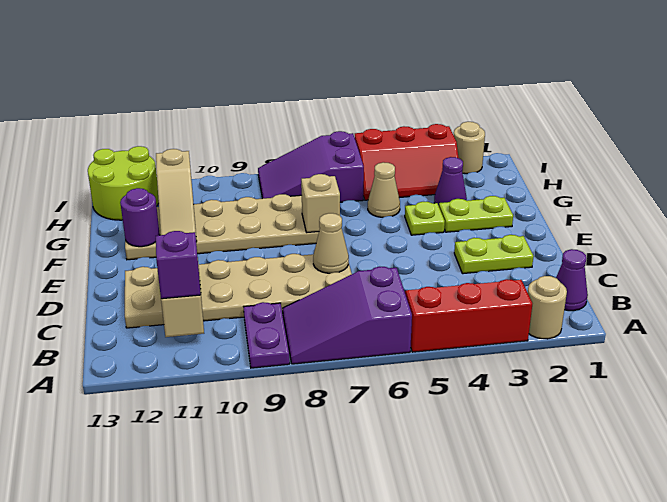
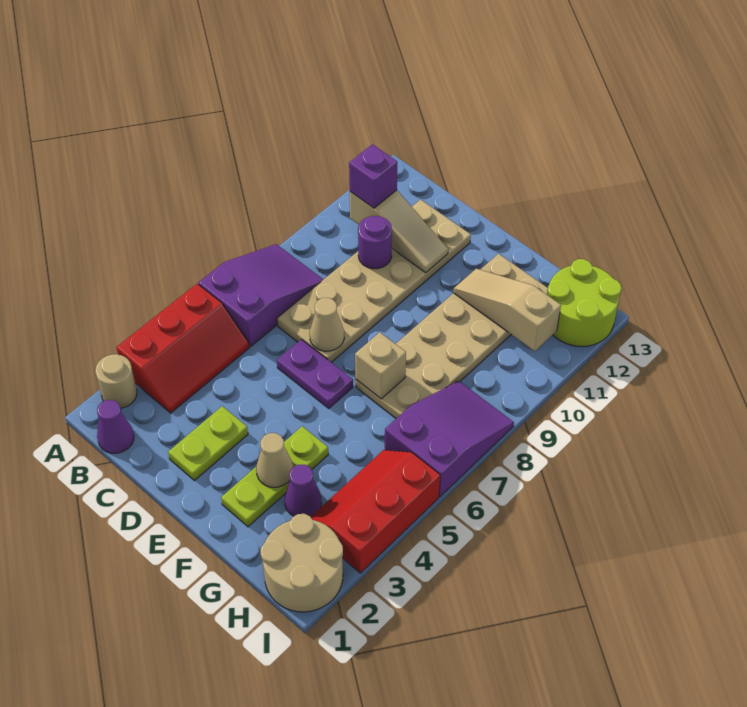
purple plate A9:B9 level 1 -> purple plate D6:E6 level 1
purple round brick F12 level 2 -> purple round brick C10 level 2
tan cone G5 level 1 -> tan cone F3 level 2
tan round brick I2 level 1 -> tan round brick H1:I2 level 1

